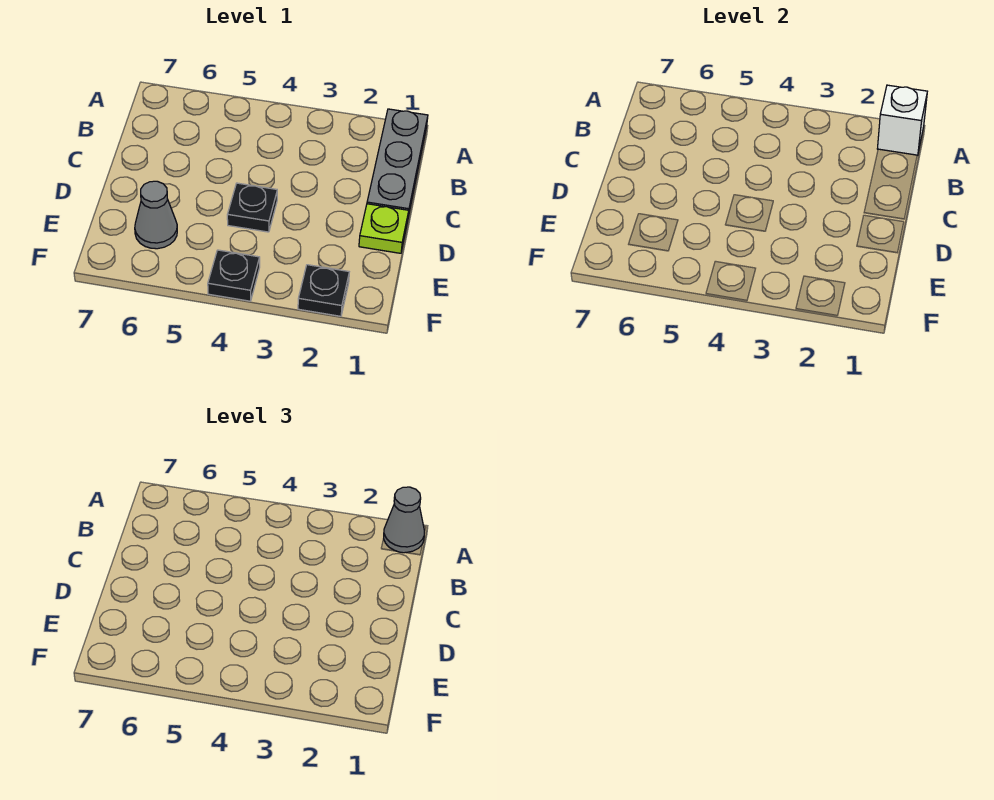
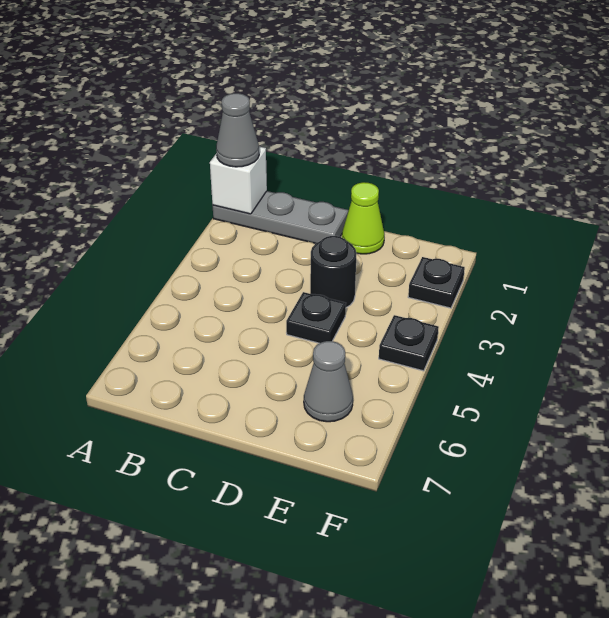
lime plate D1 level 1 -> lime cone D1 level 1
none -> black round brick D3 level 1

